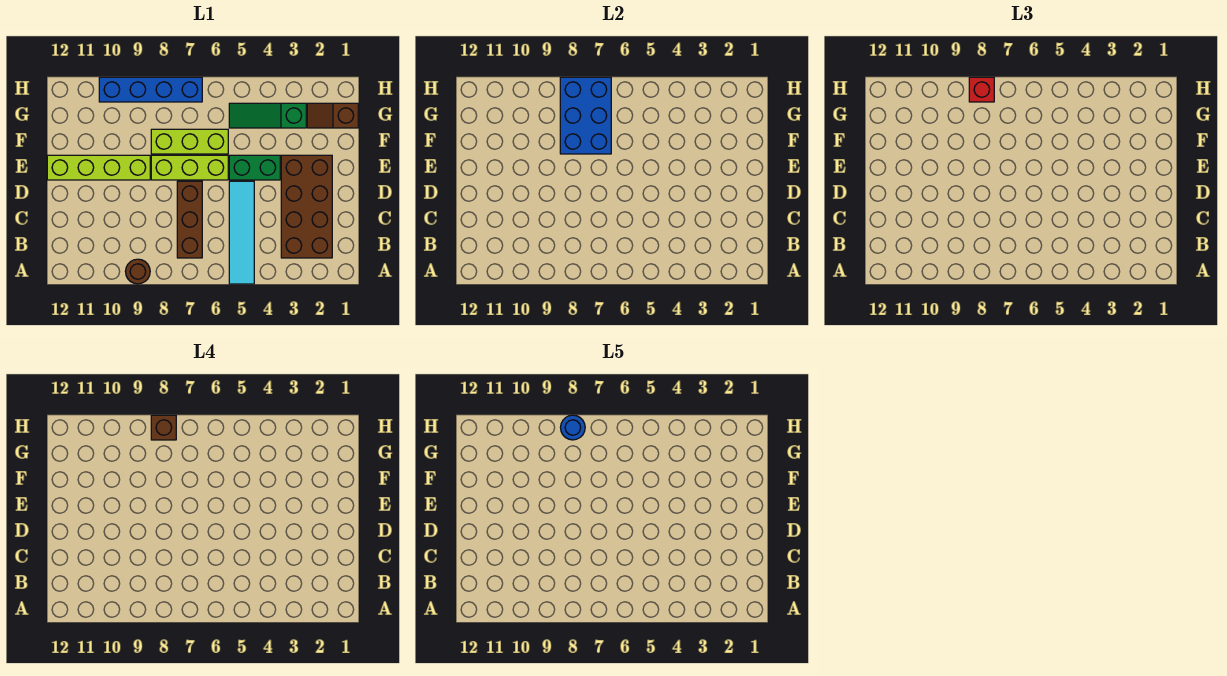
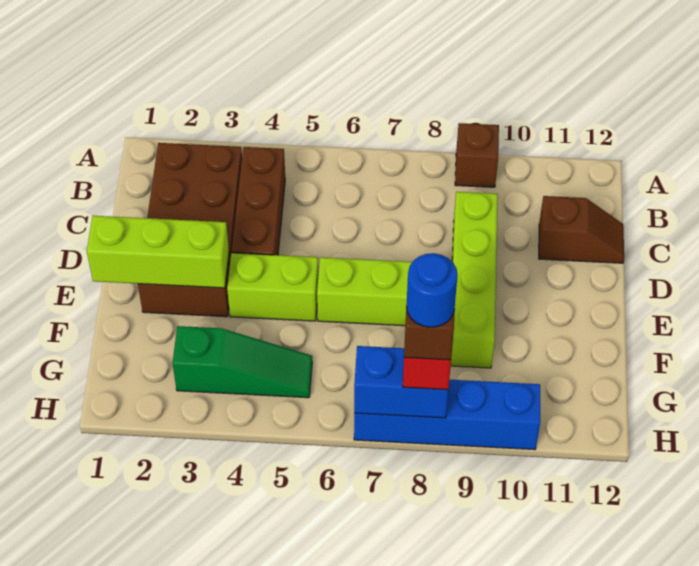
cyan tile A5:D5 level 1 -> none
brown round brick A9 level 1 -> brown brick A9 level 1
brown brick B7:D7 level 1 -> brown brick B4:D4 level 1
green brick E4:E5 level 1 -> lime brick E4:E5 level 1
lime brick E9:E12 level 1 -> lime brick C9:F9 level 1
lime brick F6:F8 level 1 -> lime brick E1:E3 level 2
blue brick F7:H8 level 2 -> blue brick H7:H8 level 2
brown slope G1:G2 level 1 top 1 -> brown slope C11:C12 level 1 top 11

